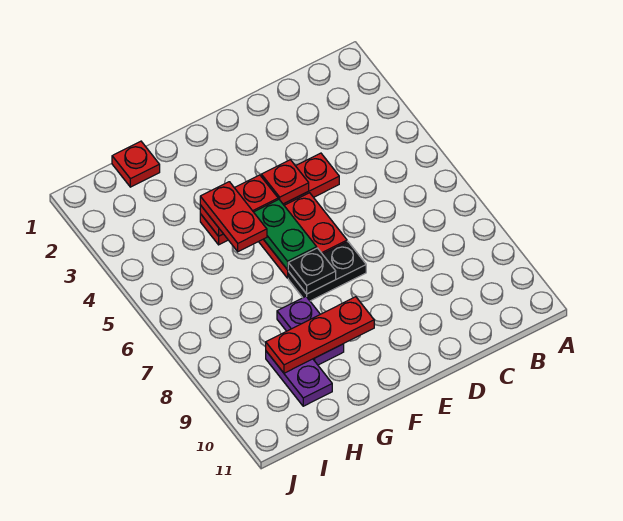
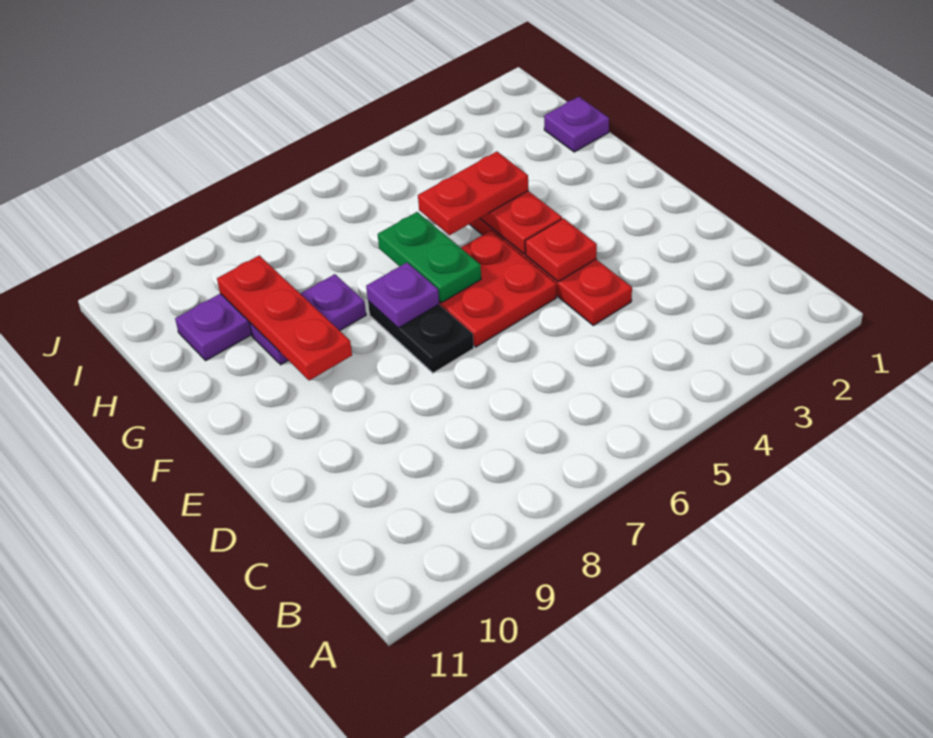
green plate F5:F6 level 2 -> green plate F6:G6 level 2
black plate F7 level 2 -> purple plate F7 level 2
red plate H1 level 1 -> purple plate H1 level 1

